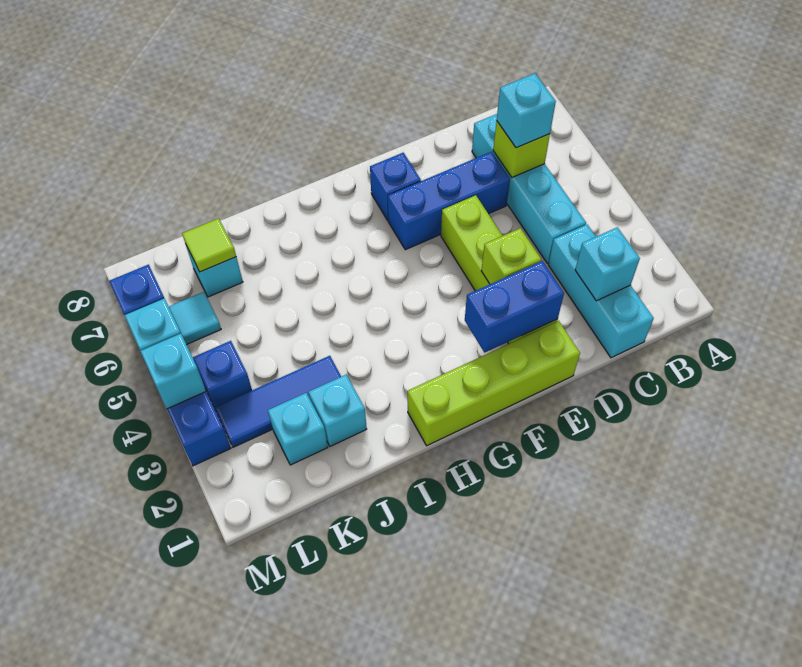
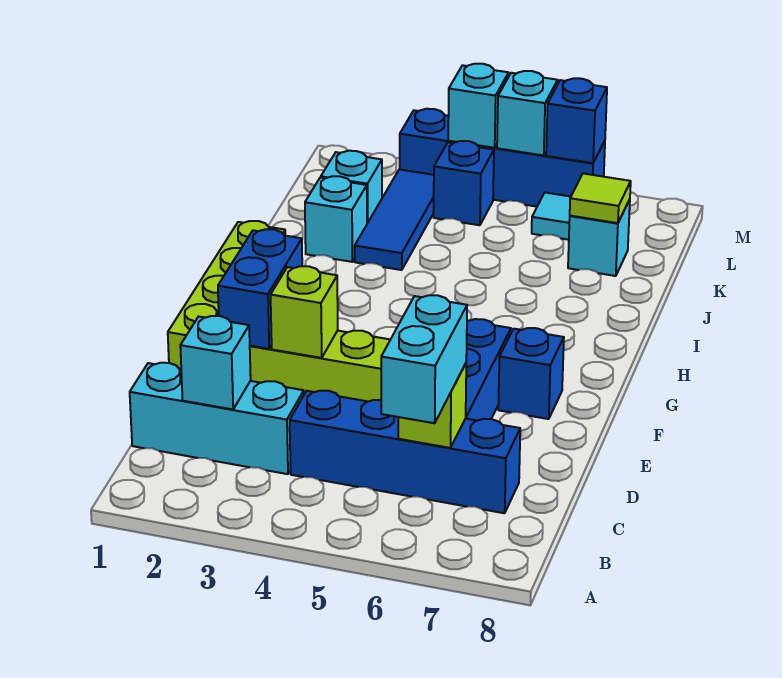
cyan brick C4:C7 level 1 -> blue brick C4:C7 level 1
cyan brick C6 level 3 -> cyan brick B6:C6 level 3

